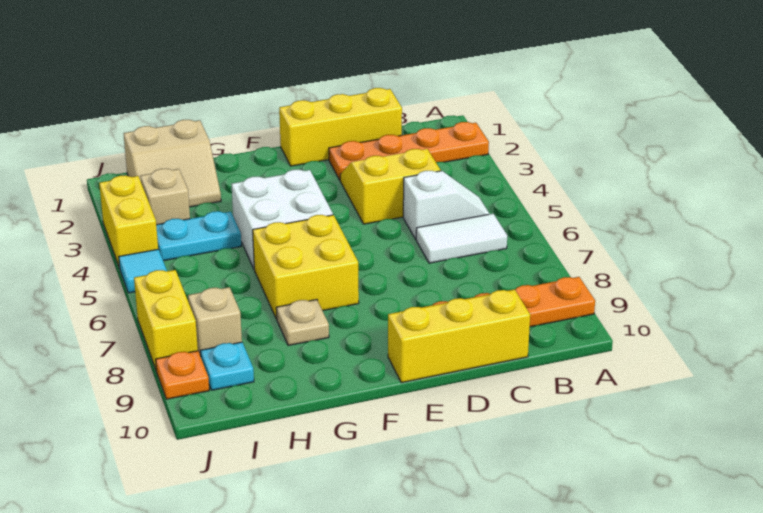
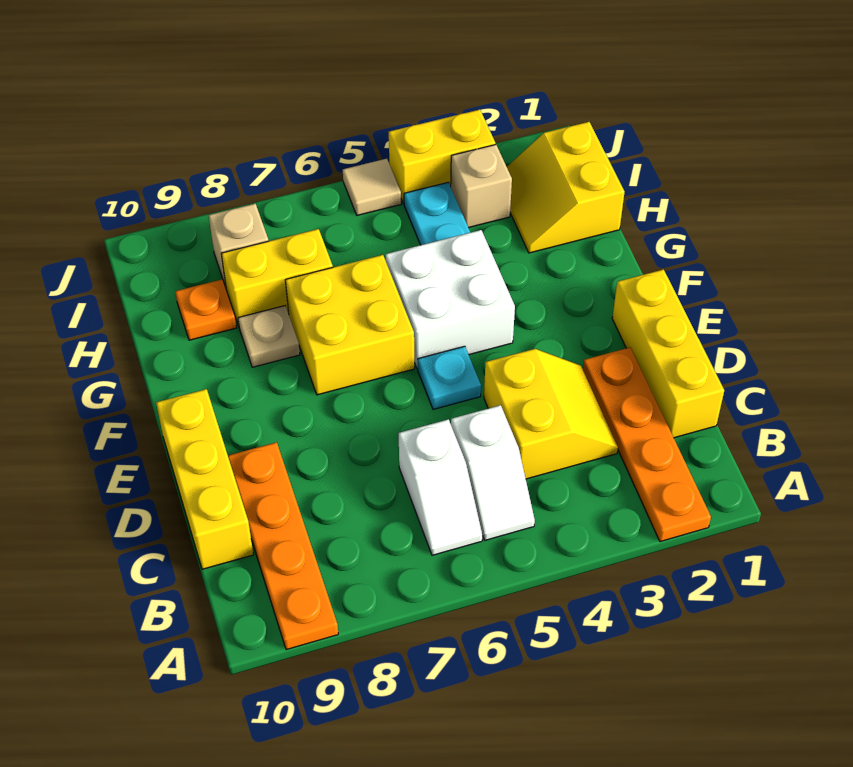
white tile B6:C6 level 1 -> white slope B6:C6 level 1 top C
tan slope H1:I2 level 1 top 1 -> yellow slope H1:I2 level 1 top 1
cyan plate I9 level 1 -> cyan plate E5 level 1
cyan tile J5 level 1 -> tan tile J5 level 1
yellow brick J7:J8 level 1 -> yellow brick H7:H8 level 1
orange plate J9 level 1 -> orange plate H9 level 1

